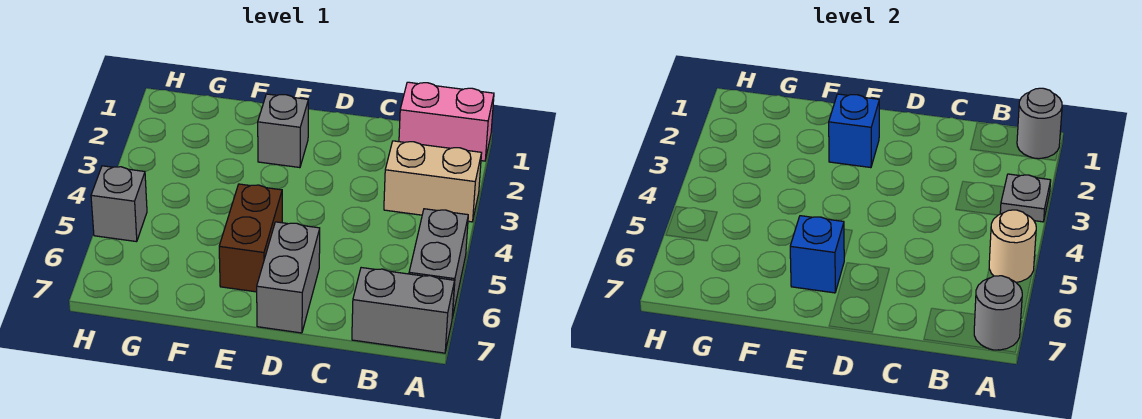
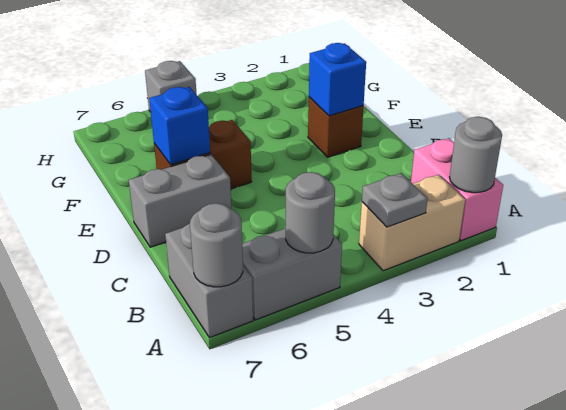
tan brick A3:B3 level 1 -> tan brick A2:A3 level 1
tan round brick A5 level 2 -> grey round brick A5 level 2
grey brick E2 level 1 -> brown brick E2 level 1

